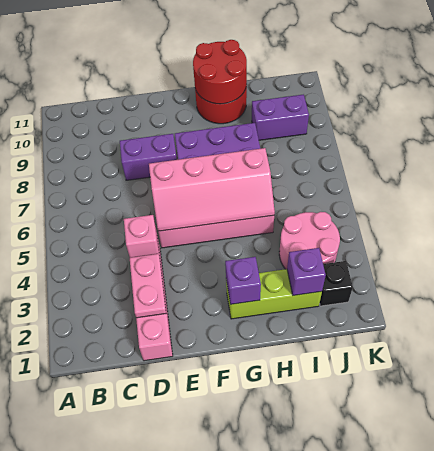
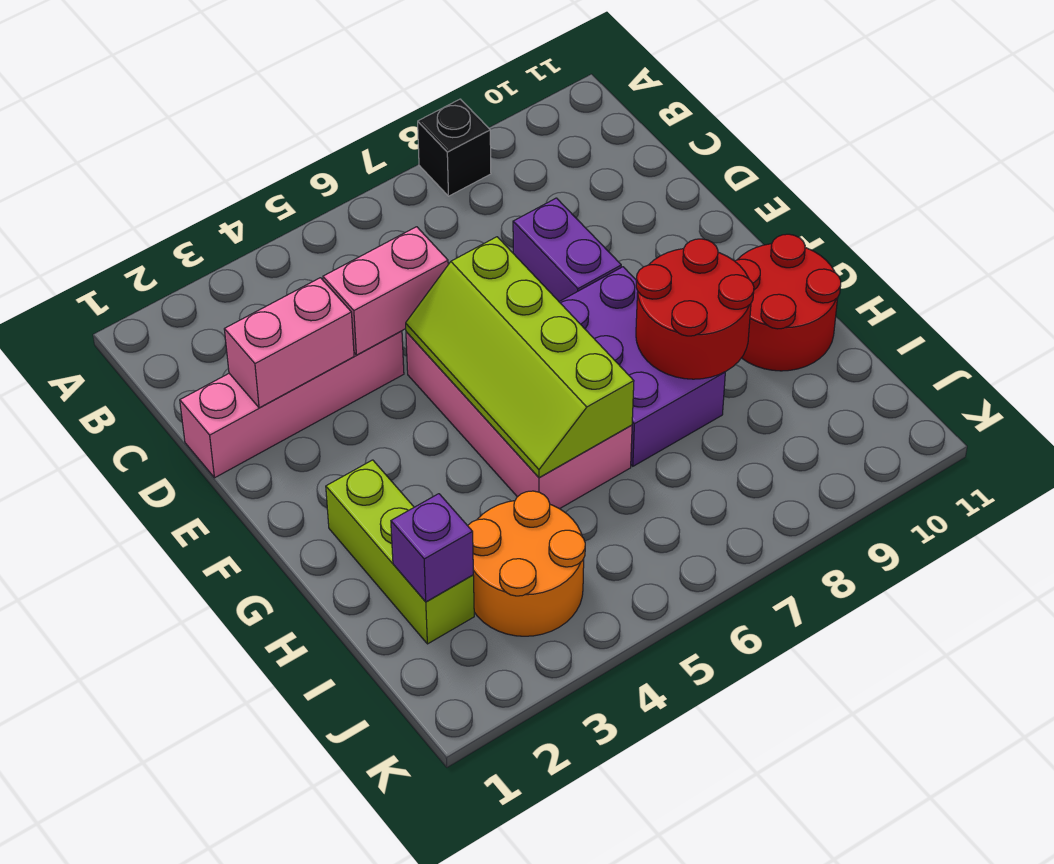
pink plate D2:D3 level 2 -> pink brick D2:D3 level 2
pink brick D4 level 2 -> pink brick D4:D5 level 2
pink slope E5:H6 level 2 top 6 -> lime slope E5:H6 level 2 top 6
purple brick G2 level 2 -> none
red round brick G10:H11 level 2 -> red round brick G8:H9 level 2
pink round brick I3:J4 level 1 -> orange round brick I3:J4 level 1
purple brick I9:J9 level 1 -> none
black brick J2 level 1 -> black brick A8 level 1

